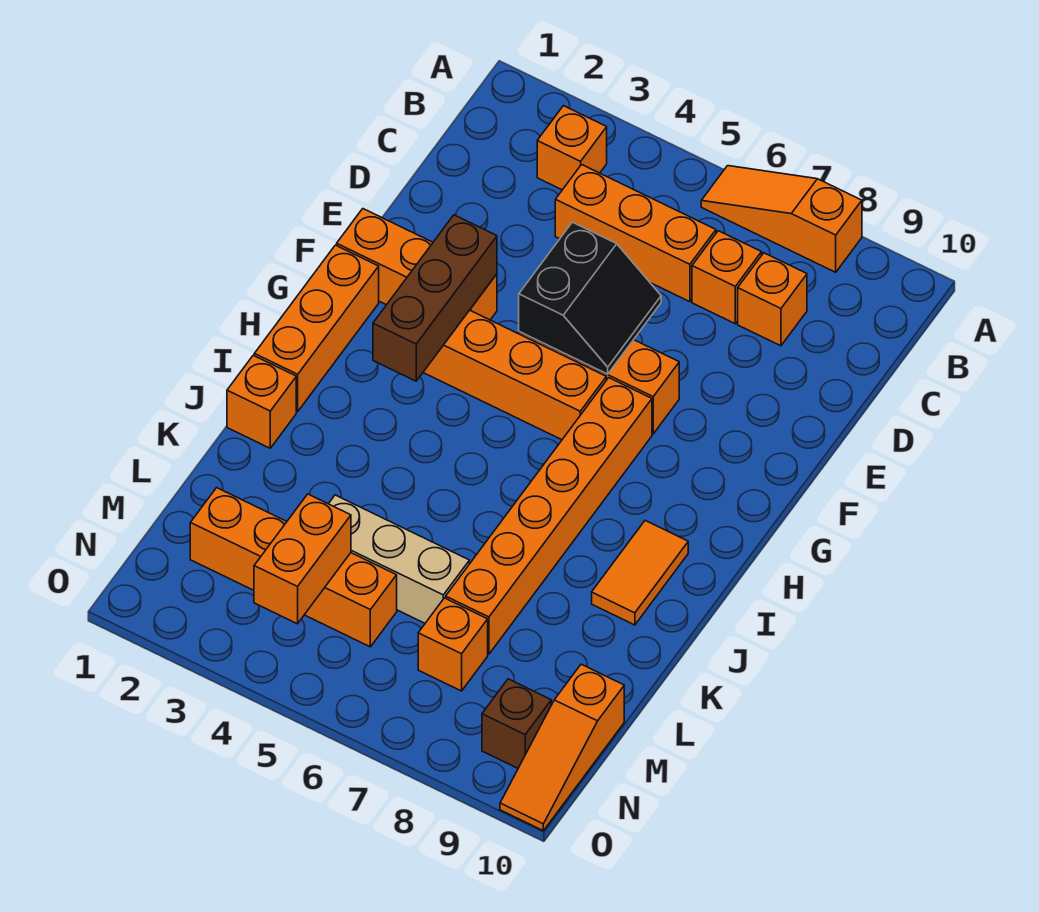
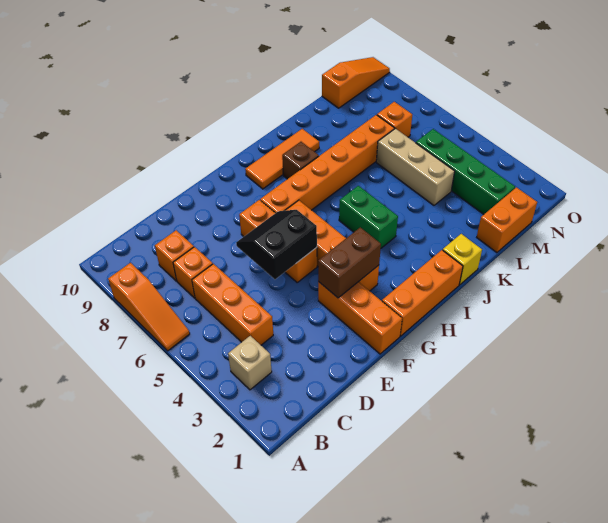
orange brick B3 level 1 -> tan brick B3 level 1
brown brick F3:H3 level 2 -> brown brick F3:G3 level 2
none -> green brick I4:I5 level 1
orange tile I9:J9 level 1 -> orange tile H9:J9 level 1
orange brick J1 level 1 -> yellow brick J1 level 1
orange brick M2:M5 level 1 -> green brick M2:M5 level 1
orange brick M4:N4 level 2 -> orange brick L1:M1 level 1
brown brick N9 level 1 -> brown brick I8 level 1

